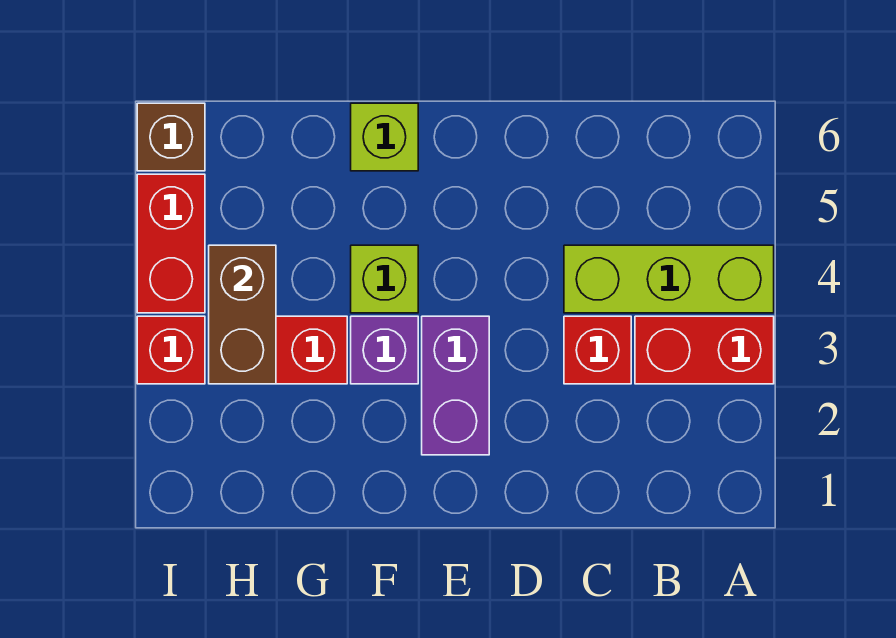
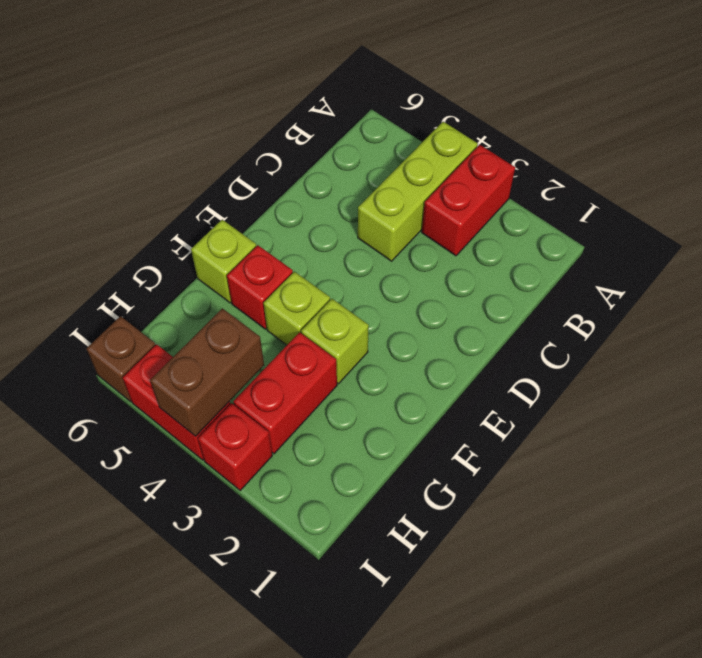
red brick C3 level 1 -> red brick F5 level 1
purple brick E2:E3 level 1 -> none
purple brick F3 level 1 -> lime brick F3 level 1
brown brick H3:H4 level 2 -> brown brick H4:I4 level 2

